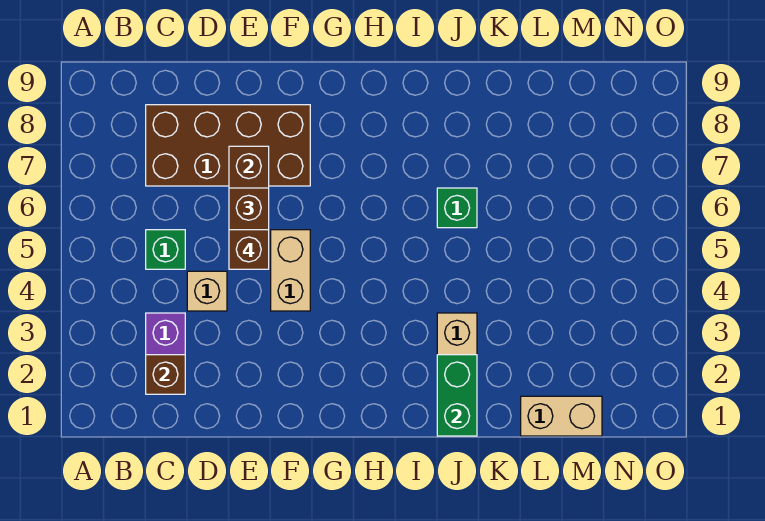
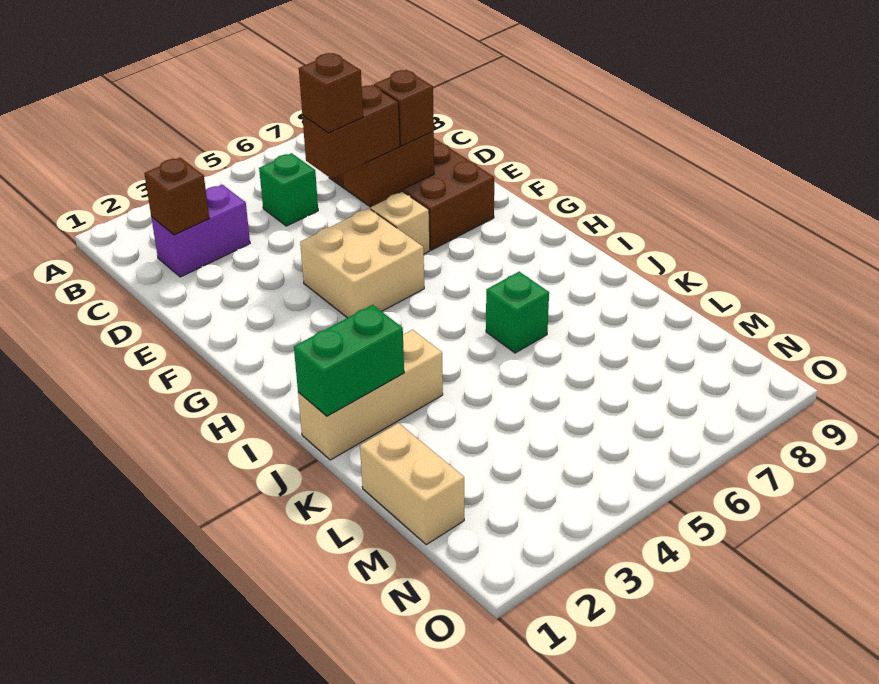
tan brick D4 level 1 -> tan brick F6 level 1
none -> brown brick E7 level 3
tan brick F4:F5 level 1 -> tan brick F4:G5 level 1

